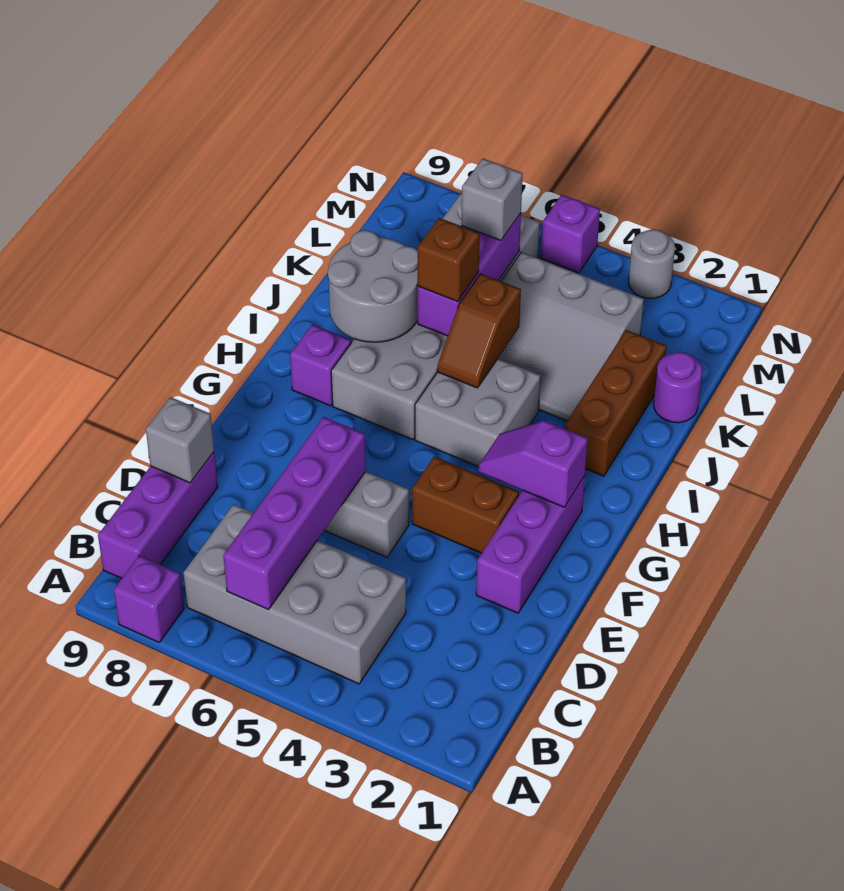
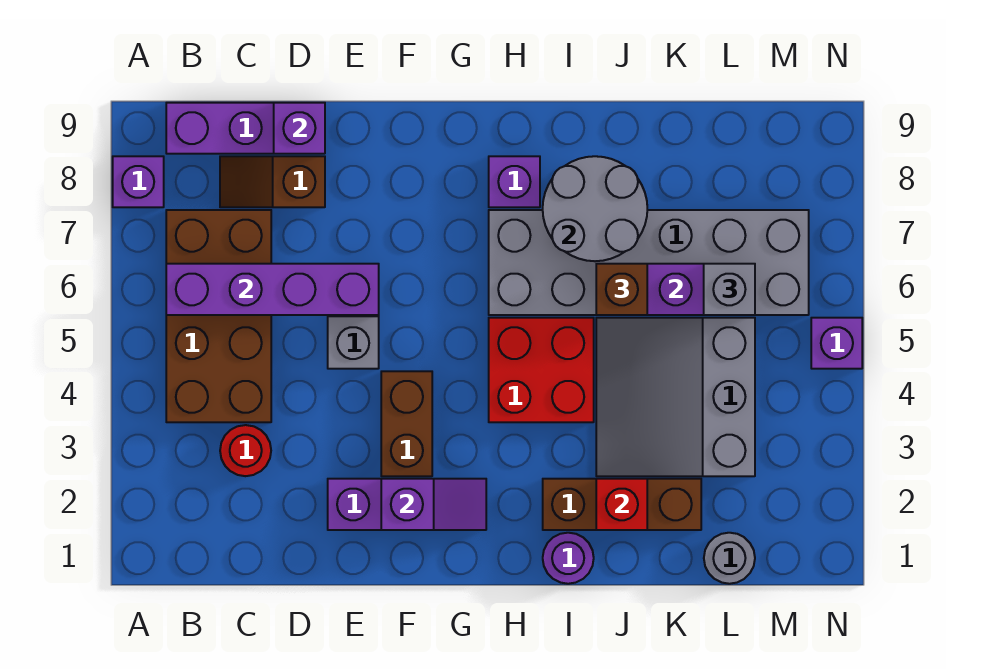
grey brick B4:C7 level 1 -> brown brick B4:C7 level 1
none -> red round brick C3 level 1
grey brick D9 level 2 -> purple brick D9 level 2
purple slope G2:G3 level 2 top 2 -> purple slope F2:G2 level 2 top F
grey brick H4:I5 level 1 -> red brick H4:I5 level 1
brown slope I5:J5 level 2 top J -> brown slope C8:D8 level 1 top D
none -> red brick J2 level 2
purple round brick K1 level 1 -> purple round brick I1 level 1
grey round brick N3 level 1 -> grey round brick L1 level 1

